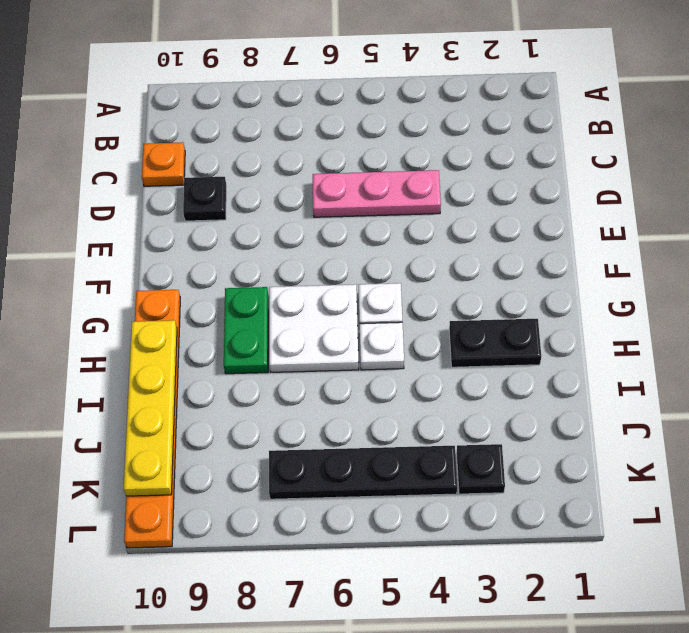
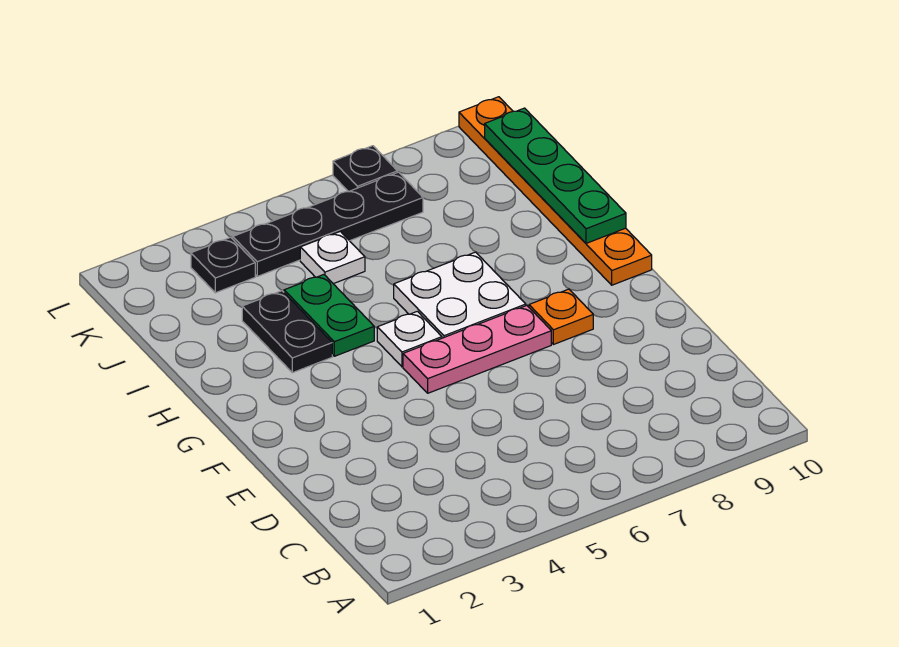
orange plate C10 level 1 -> orange plate F8 level 1
pink plate D4:D6 level 1 -> pink plate F5:F7 level 1
black plate D9 level 1 -> black plate L7 level 1
green plate G8:H8 level 1 -> green plate H4:I4 level 1
black plate H2:H3 level 1 -> black plate H3:I3 level 1
white plate H5 level 1 -> white plate J5 level 1
yellow plate H10:K10 level 2 -> green plate H10:K10 level 2

